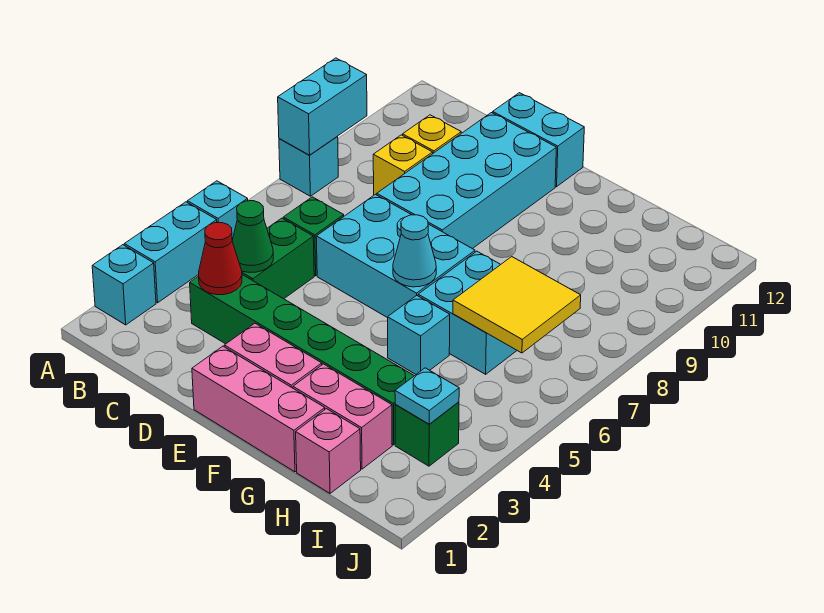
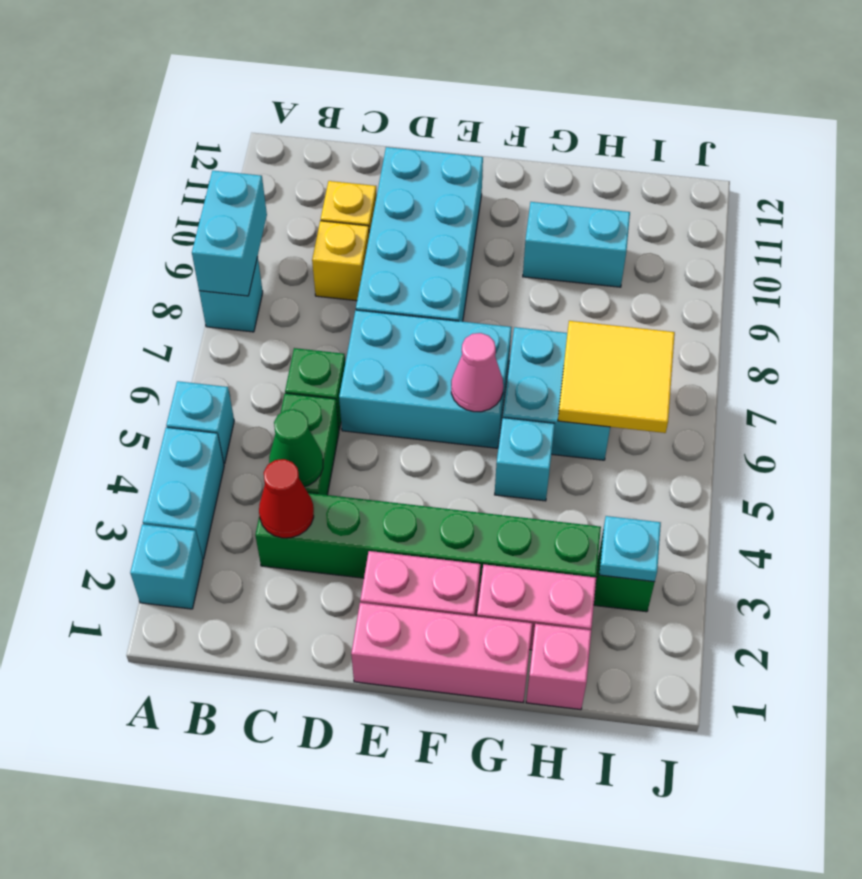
cyan brick D12:E12 level 1 -> cyan brick G10:H10 level 1
cyan cone F6 level 2 -> pink cone F6 level 2

